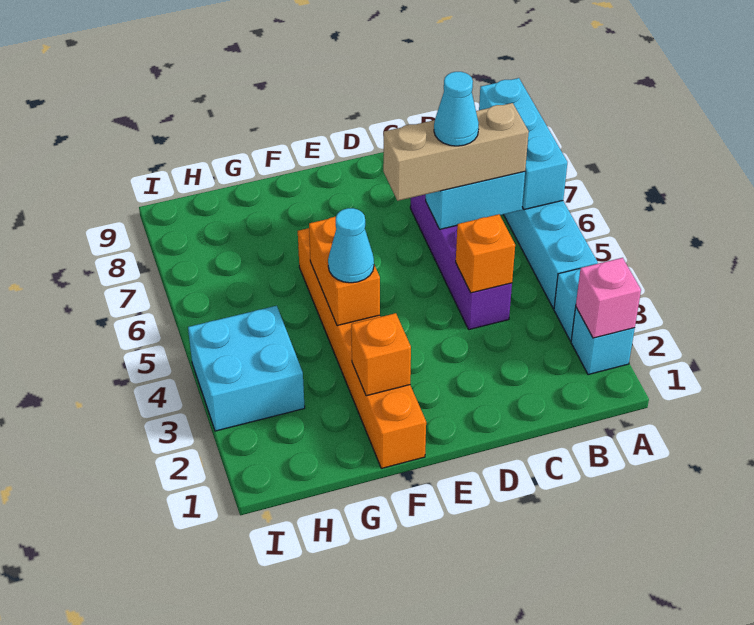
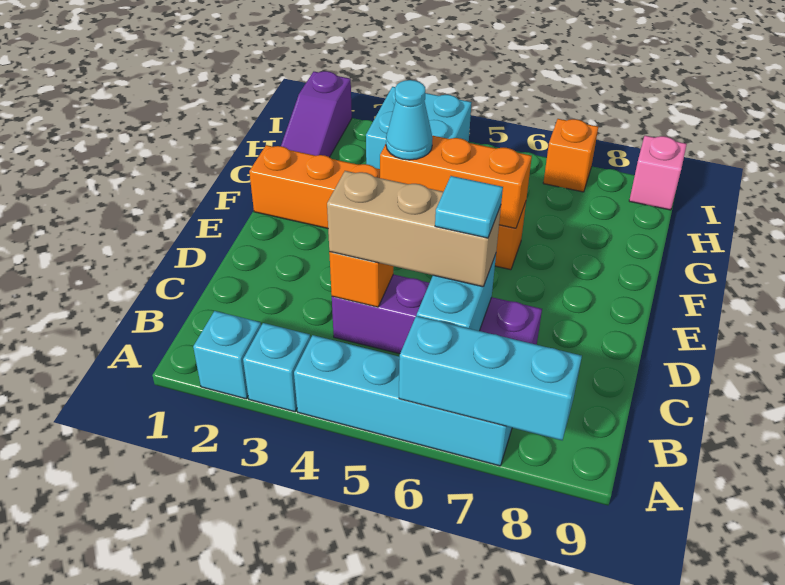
pink brick A2 level 2 -> pink brick I9 level 1
tan brick B6:D6 level 3 -> tan brick C4:C6 level 3
cyan cone C6 level 4 -> cyan tile C6 level 4
orange brick F2 level 2 -> orange brick I7 level 1
orange brick F4:F5 level 2 -> orange brick F4:F6 level 2
none -> purple slope G1:I1 level 1 top I

